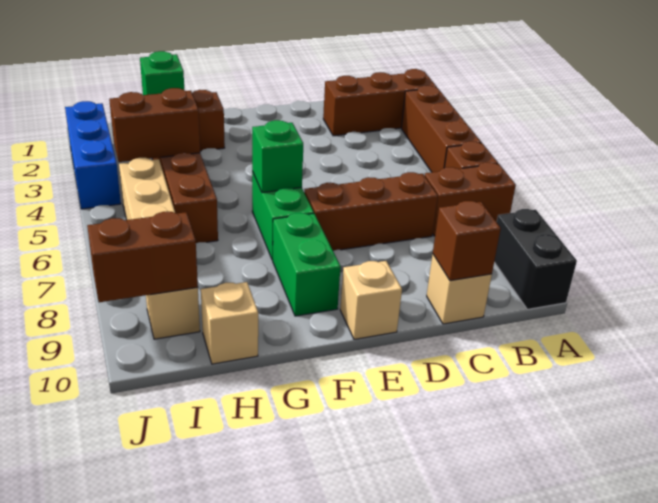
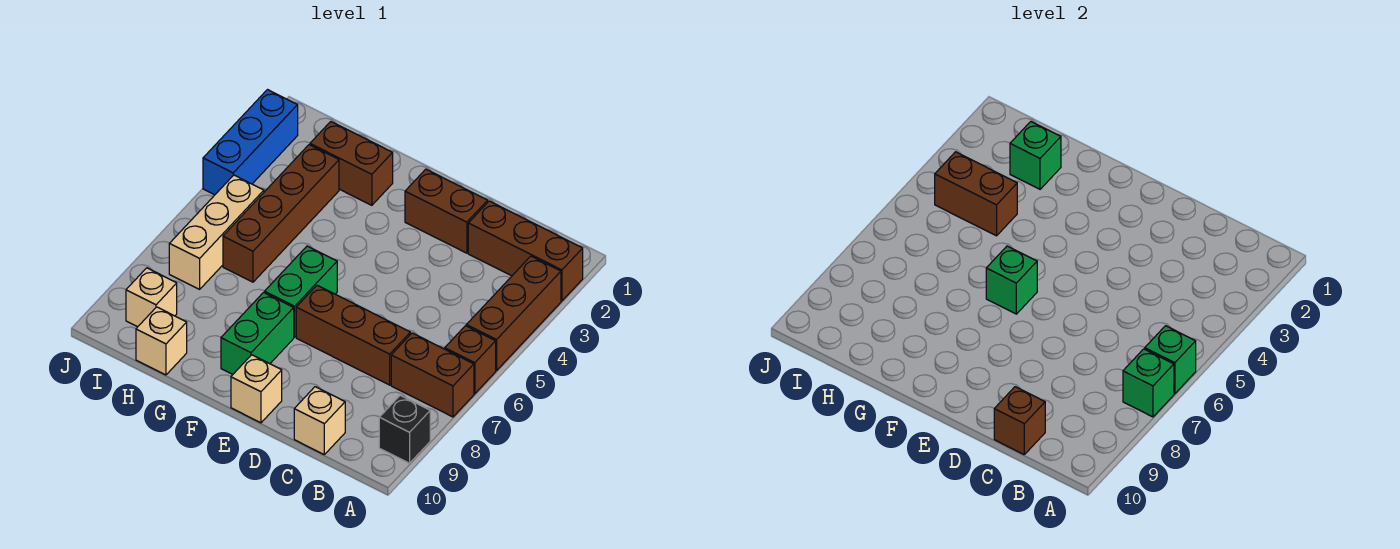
none -> green brick A6 level 2
none -> green brick A7 level 2
black brick A9:A10 level 1 -> black brick A9 level 1
brown brick I9:J9 level 2 -> brown brick D2:E2 level 1

